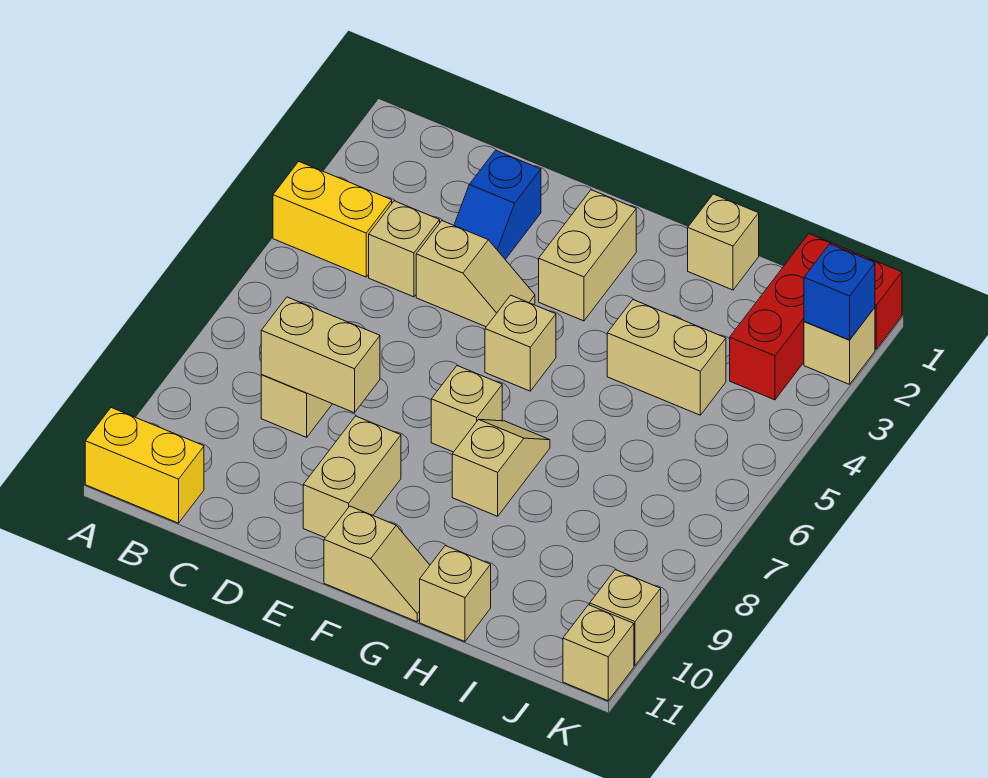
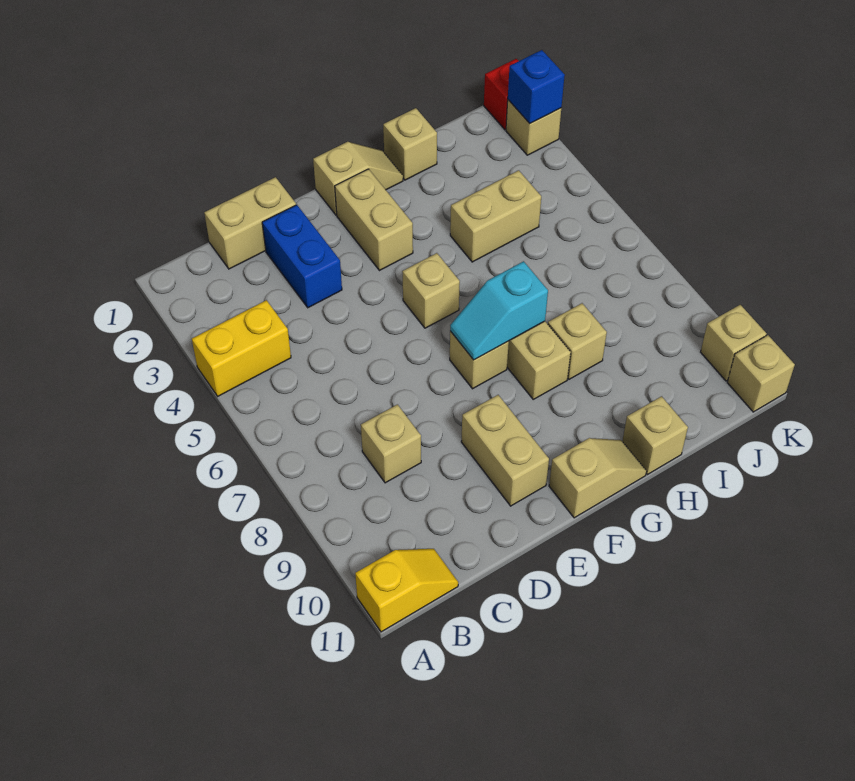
yellow brick A11:B11 level 1 -> yellow slope A11:B11 level 1 top A
tan brick C4 level 1 -> tan brick H8 level 1
tan brick C8:D8 level 2 -> tan brick C1:D1 level 1
blue slope D2:D3 level 1 top 2 -> blue brick D2:D3 level 1
tan slope D4:E4 level 1 top D -> tan slope F1:G1 level 1 top F
none -> cyan slope F7:G7 level 2 top G
red brick J1:J3 level 1 -> none

